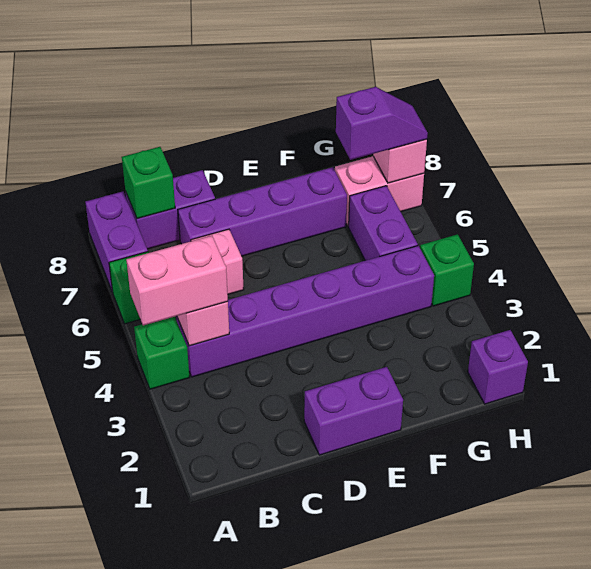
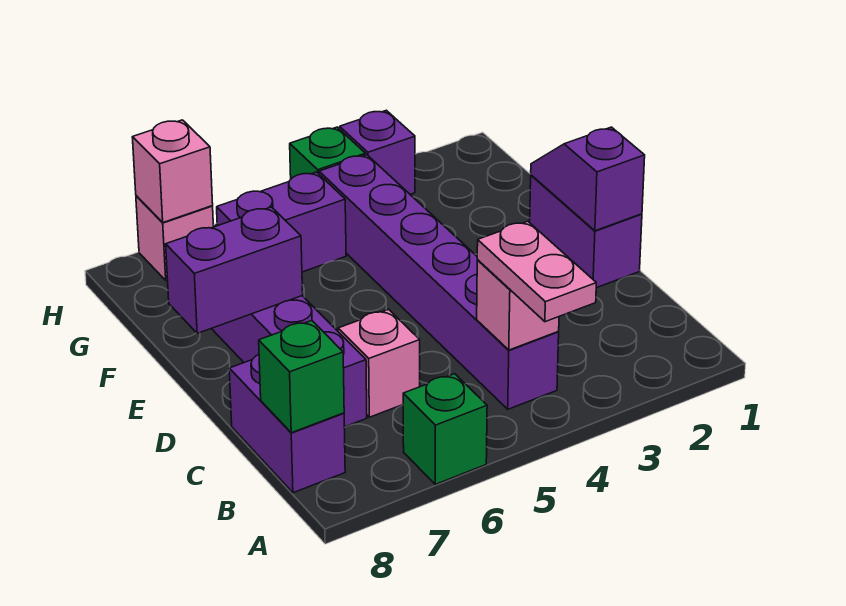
green brick A4 level 1 -> none
pink brick A4:B4 level 3 -> pink plate A4:B4 level 3
purple brick A7:A8 level 1 -> purple brick E7:E8 level 2
pink brick G7:H7 level 1 -> pink brick H7 level 1
purple slope G7:H7 level 3 top G -> purple slope D1:E1 level 2 top D
purple brick H1 level 1 -> purple brick H3 level 1

